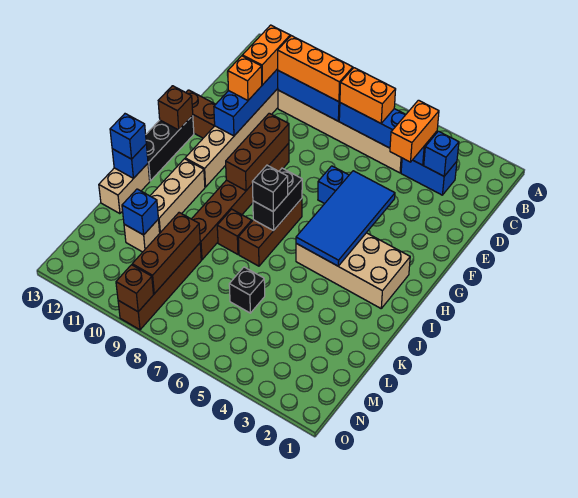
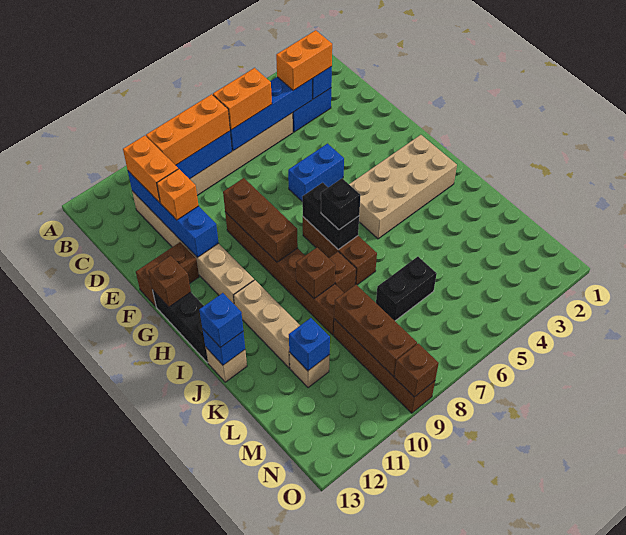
orange brick C4:D4 level 3 -> orange brick C3:C4 level 3
blue tile F4:I5 level 2 -> none
none -> brown brick J9 level 2
tan brick J13:K13 level 1 -> tan brick J13 level 1
black brick L6 level 1 -> black brick L6:L7 level 1

